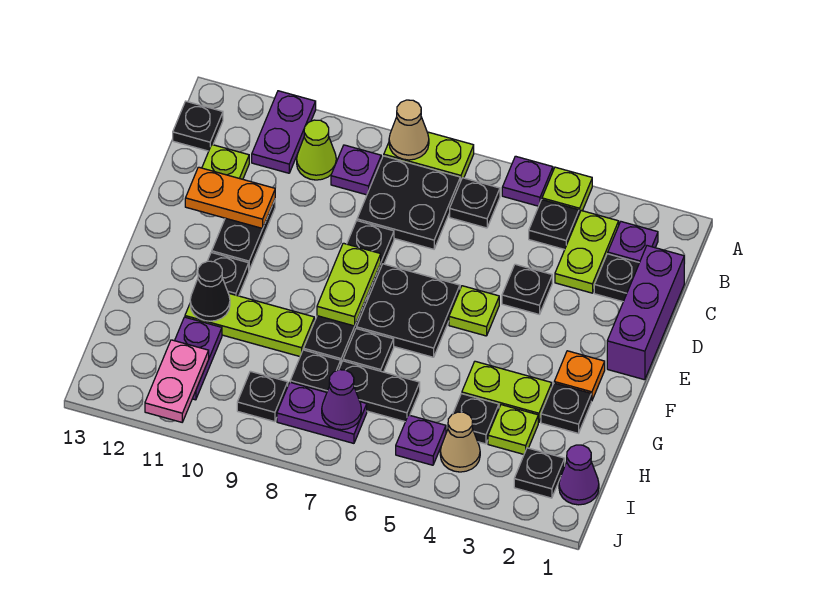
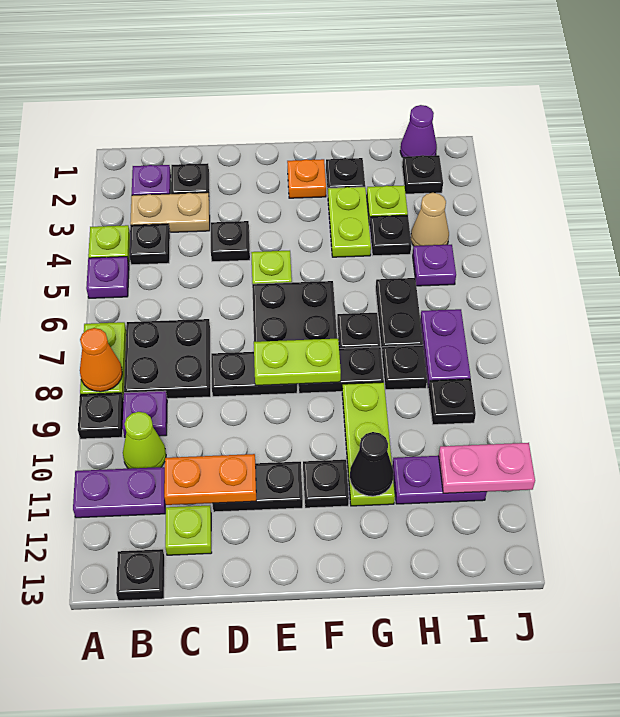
tan cone A8 level 2 -> orange cone A8 level 2
lime plate B3:C3 level 1 -> tan plate B3:C3 level 1
black plate B6 level 1 -> black plate A9 level 1
purple brick C1:E1 level 1 -> none
orange plate D11:D12 level 2 -> orange plate C11:D11 level 2
purple cone I7 level 2 -> none

